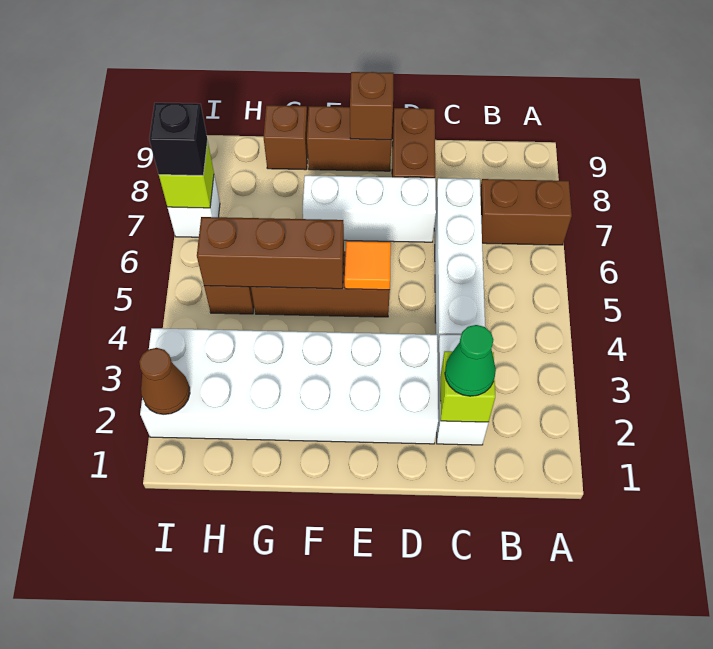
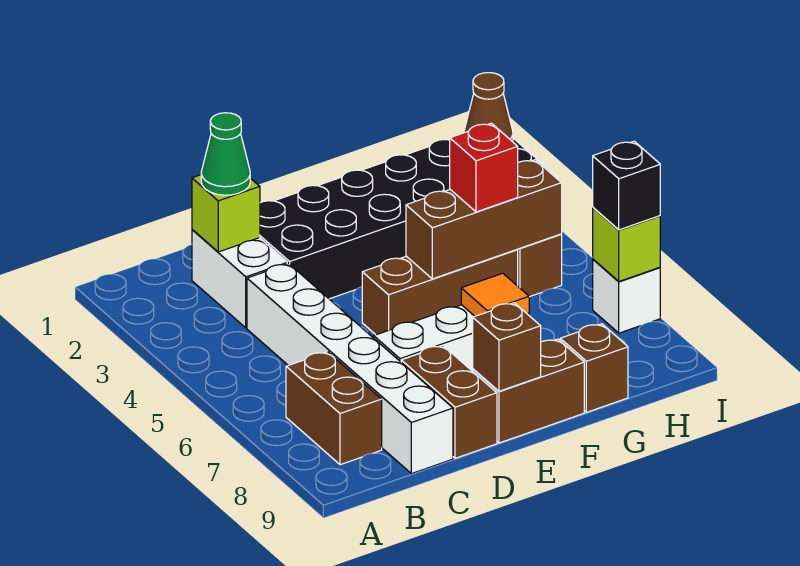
brown brick A7:B7 level 1 -> brown brick B7:B8 level 1
white brick C4:C7 level 1 -> white brick C4:C9 level 1
white brick D2:I3 level 1 -> black brick D2:I3 level 1
orange tile E5 level 2 -> orange tile F7 level 2
none -> red brick G5 level 3

